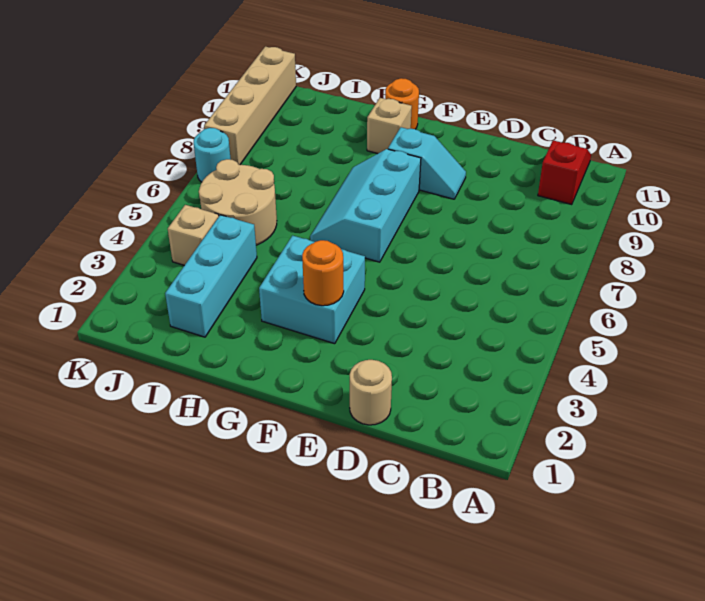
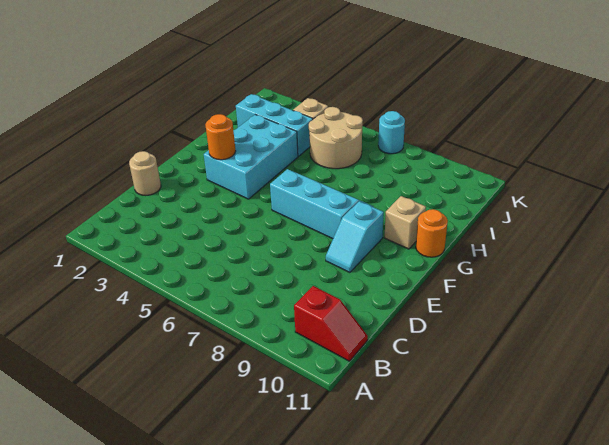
cyan brick F3:G4 level 1 -> cyan brick F3:H4 level 1
tan brick K8:K11 level 1 -> none

